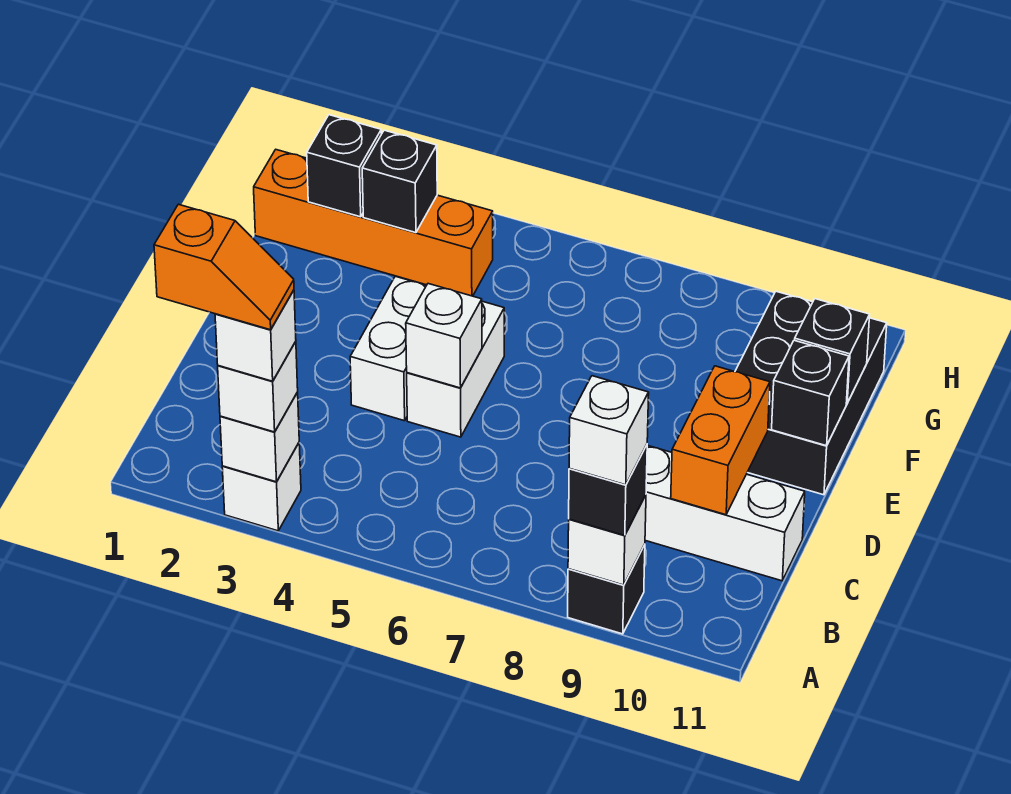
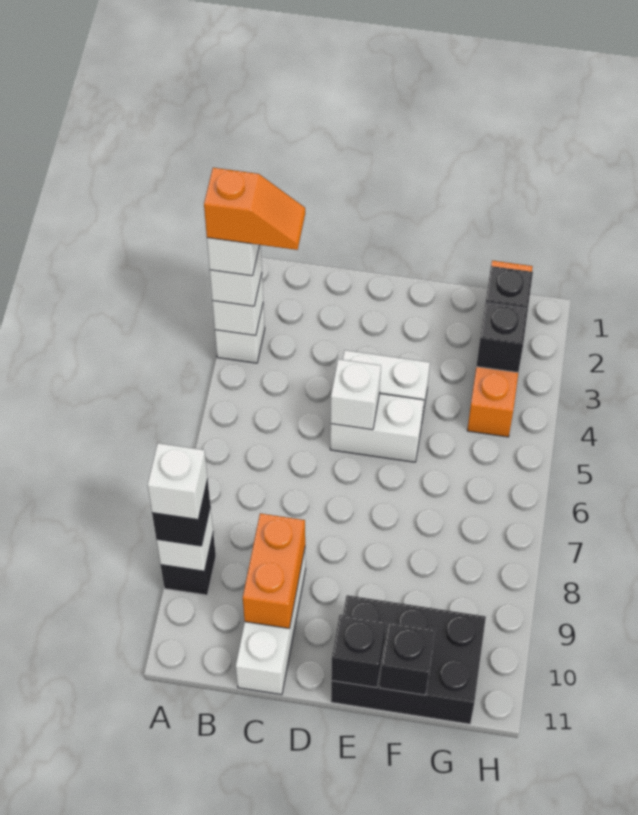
orange slope A2:A3 level 5 top 2 -> orange slope A3:B3 level 5 top A
orange brick C10:D10 level 2 -> orange brick C9:C10 level 2

